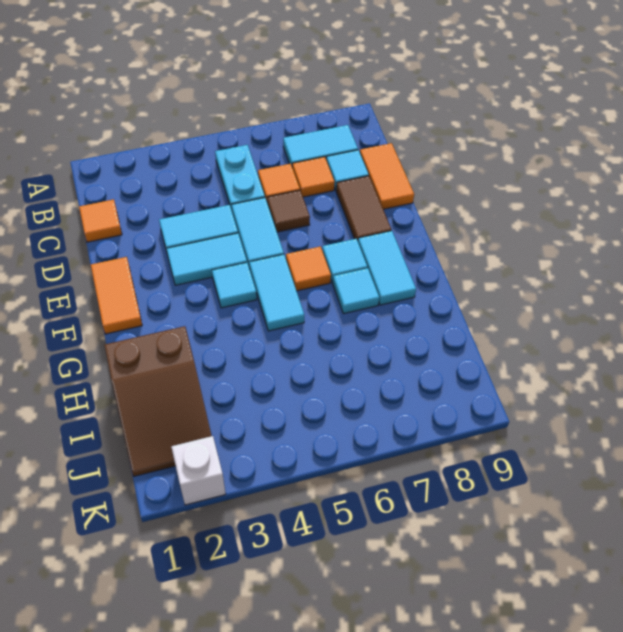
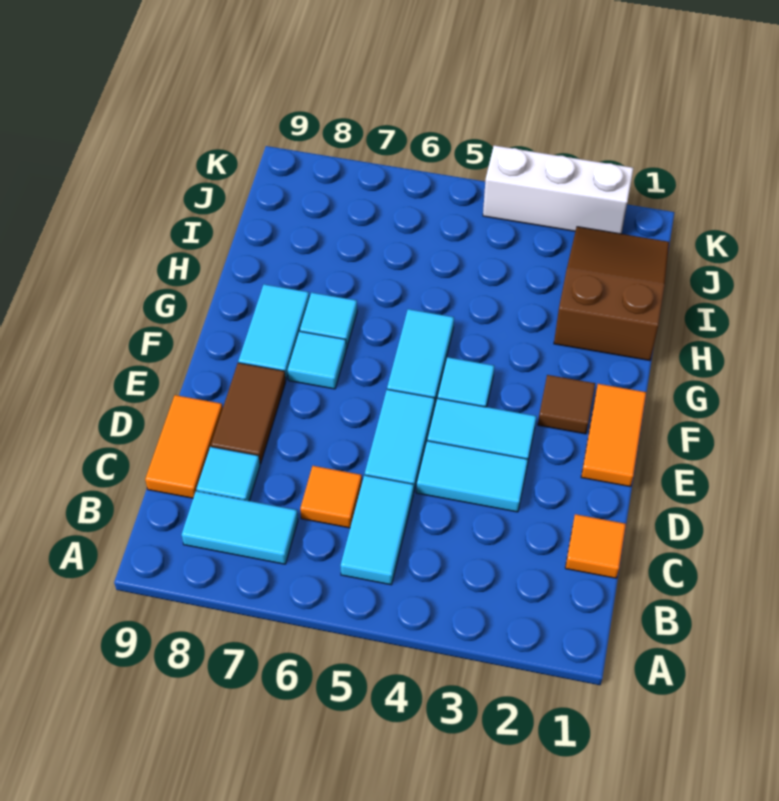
cyan plate B5:C5 level 1 -> cyan tile B5:C5 level 1
orange tile C7 level 1 -> none
brown tile D6 level 1 -> brown tile F2 level 1
orange tile F6 level 1 -> none
white brick K2 level 1 -> white brick K2:K4 level 1

